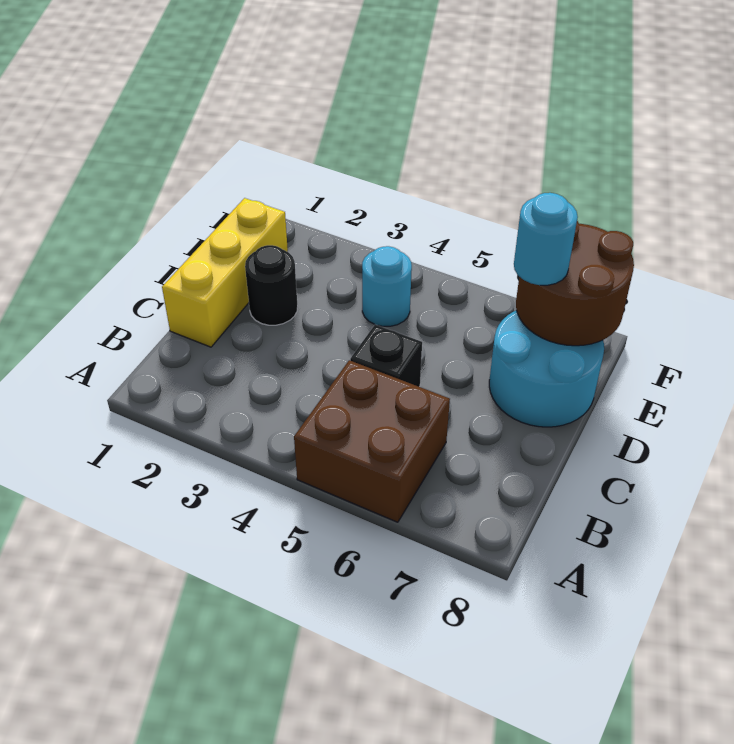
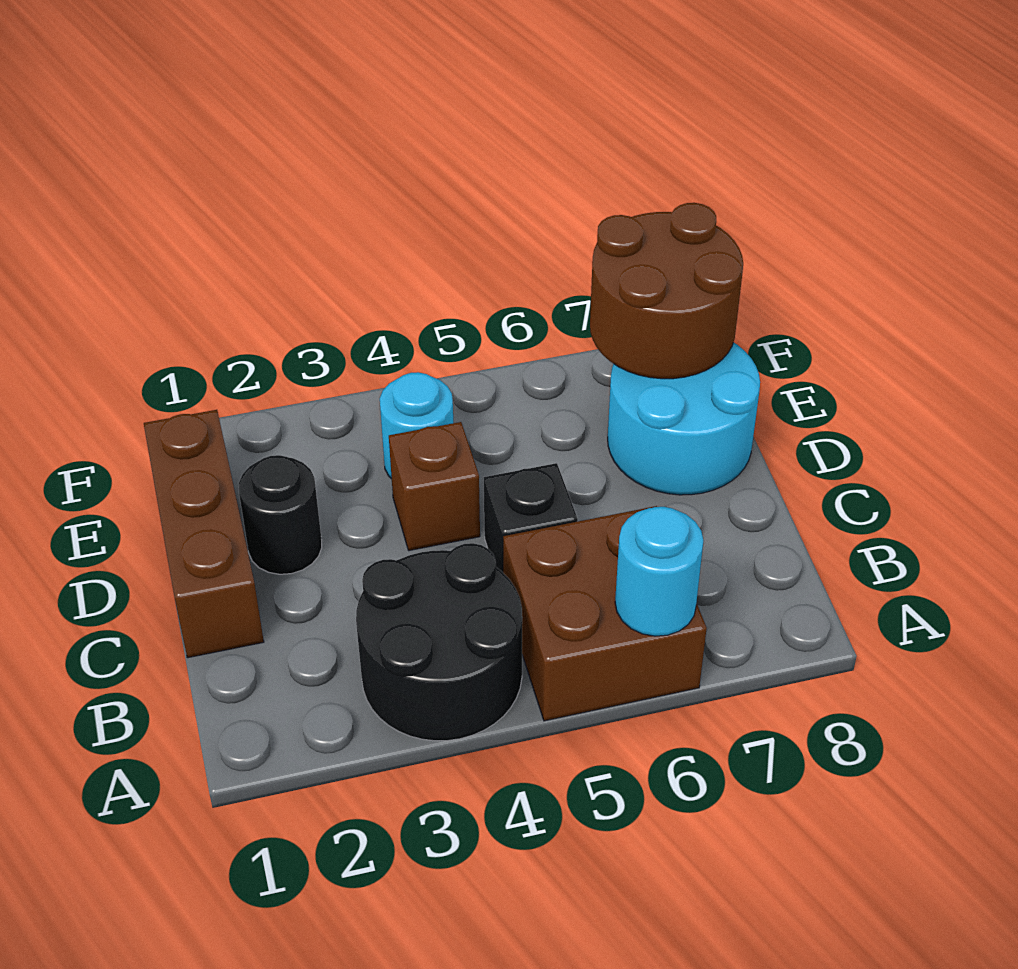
none -> black round brick A3:B4 level 1
yellow brick C1:E1 level 1 -> brown brick C1:E1 level 1
none -> brown brick D4 level 1
cyan round brick E7 level 3 -> cyan round brick A6 level 2

